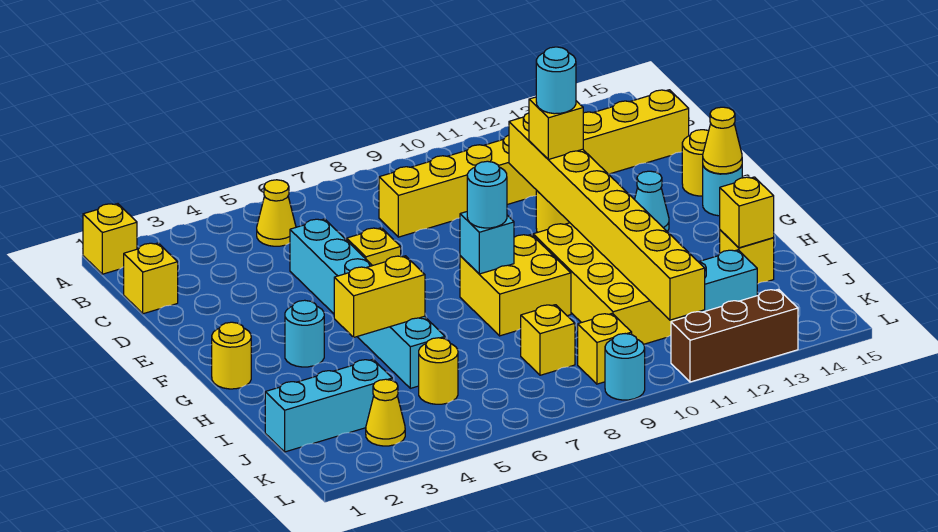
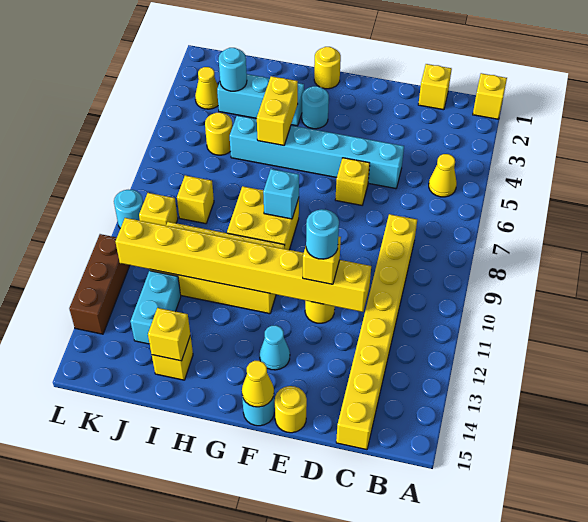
cyan round brick G8 level 3 -> cyan round brick J3 level 2
cyan brick J1:J3 level 1 -> cyan brick H3:J3 level 1

